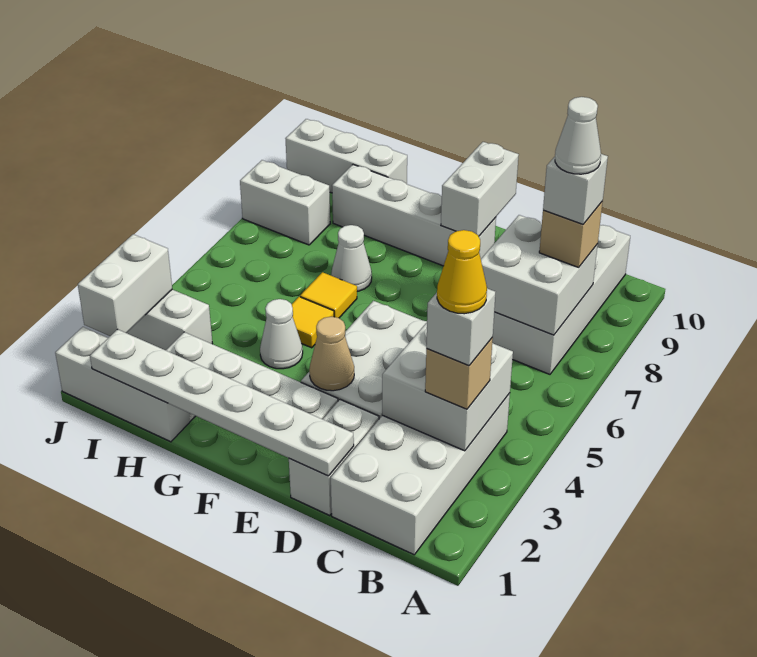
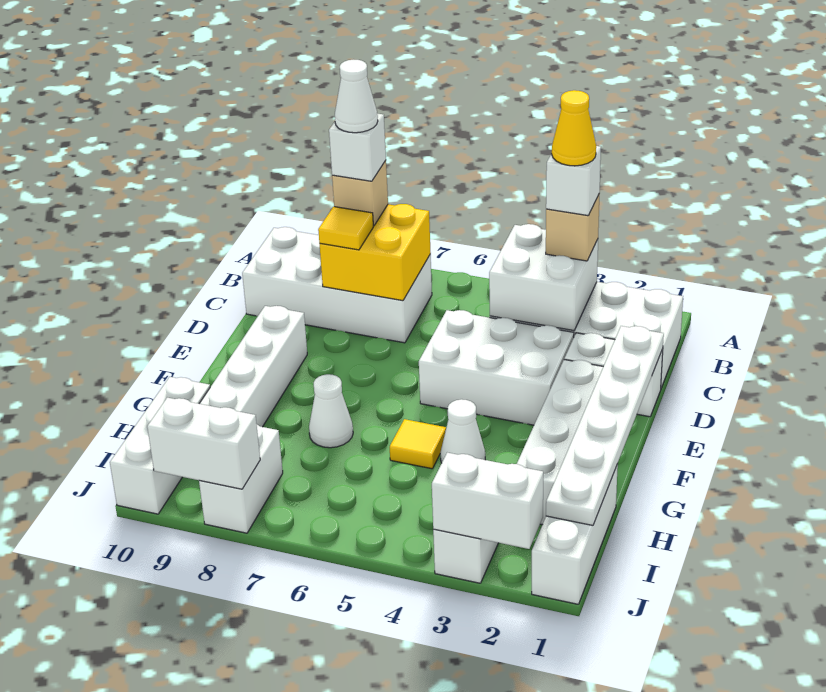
white brick B7:C8 level 2 -> yellow brick B7:C8 level 2
tan cone E3 level 2 -> none
white brick E9:E10 level 2 -> white brick J8:J9 level 2
yellow tile G6 level 1 -> yellow tile C8 level 3

